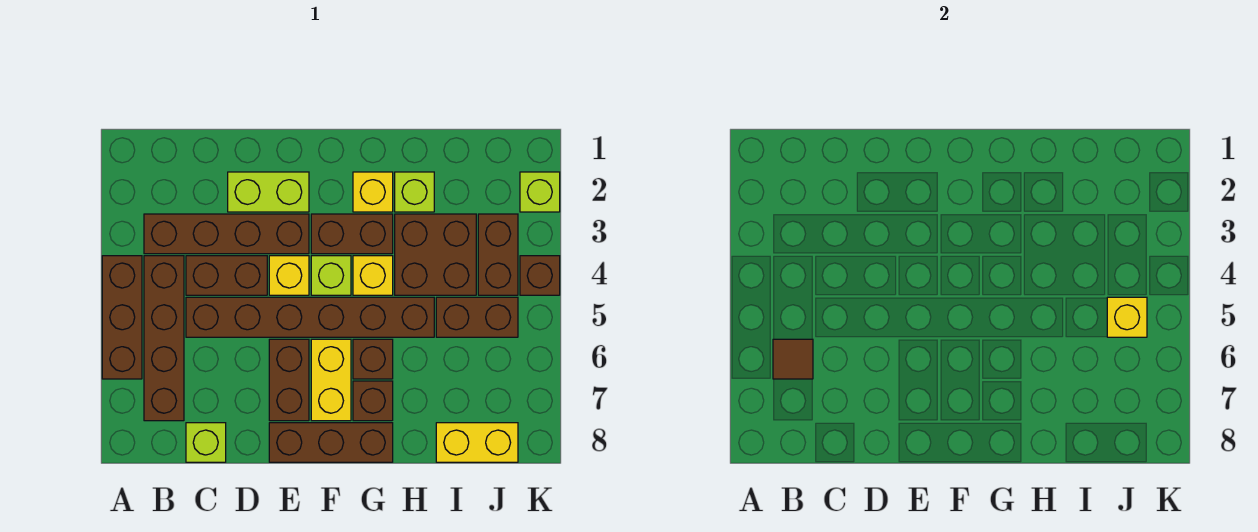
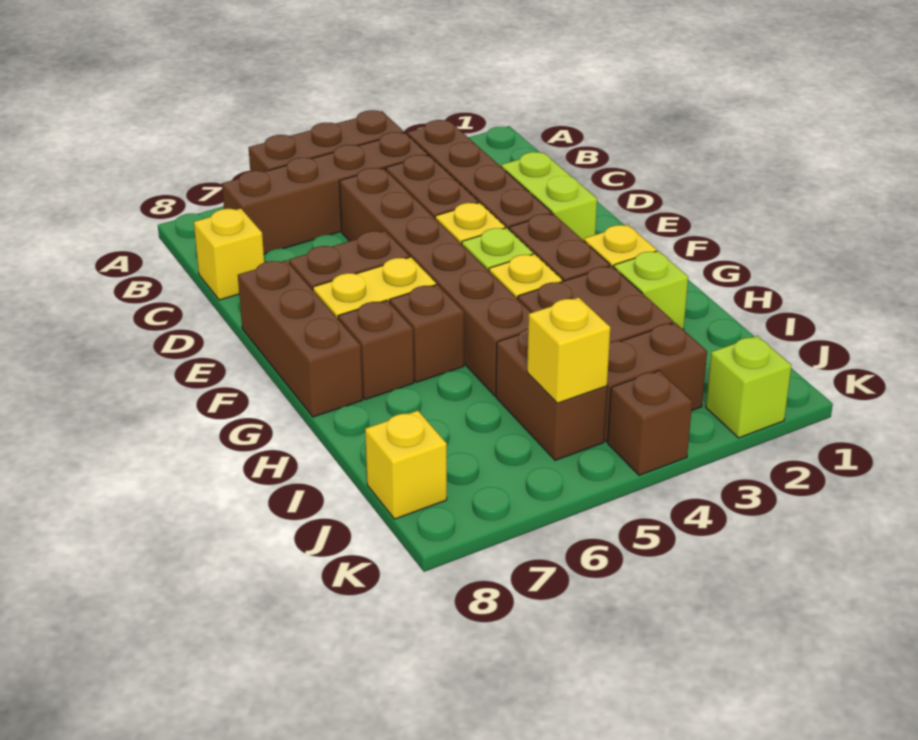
brown tile B6 level 2 -> none
lime brick C8 level 1 -> yellow brick C8 level 1
yellow brick I8:J8 level 1 -> yellow brick J8 level 1

